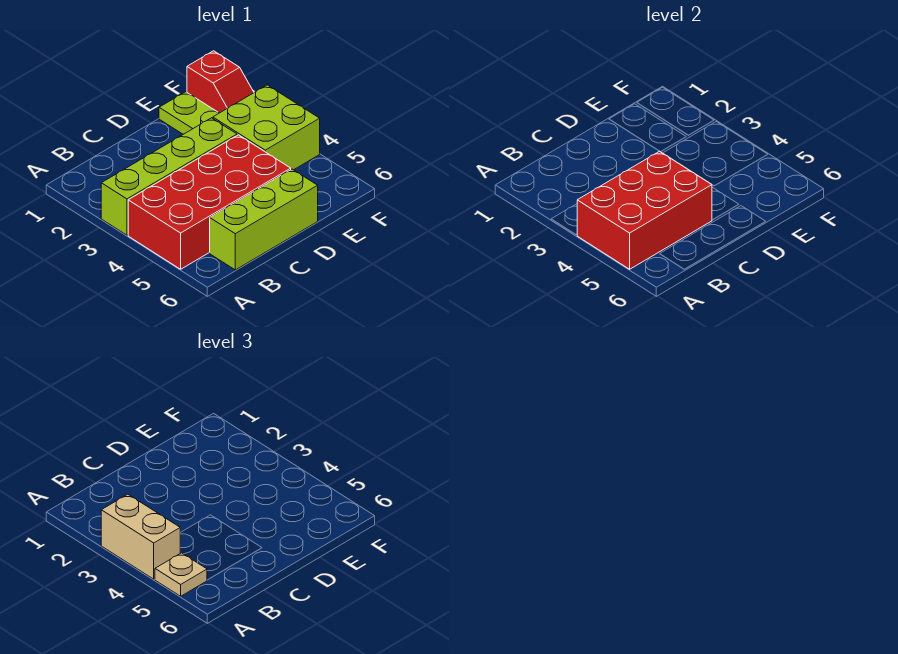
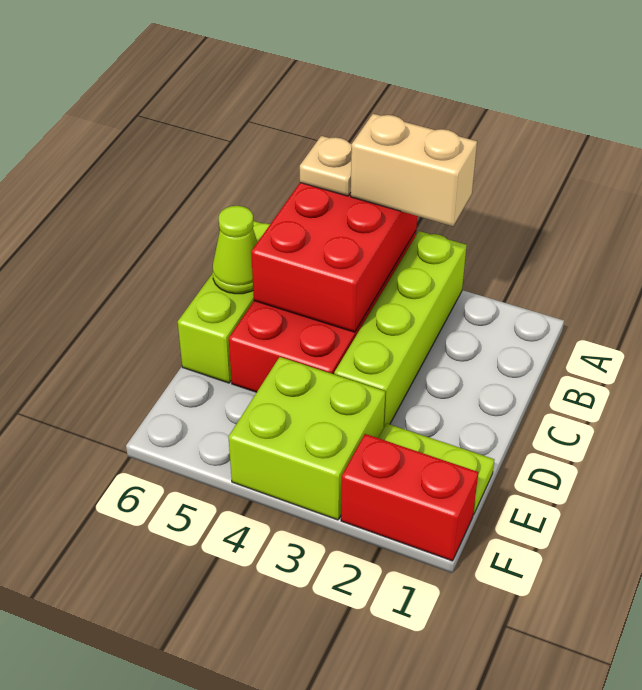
none -> lime cone C6 level 2
red slope F1:F2 level 1 top 1 -> red brick F1:F2 level 1

